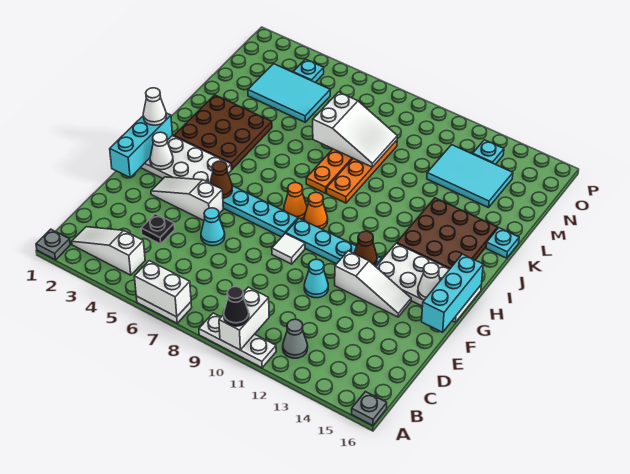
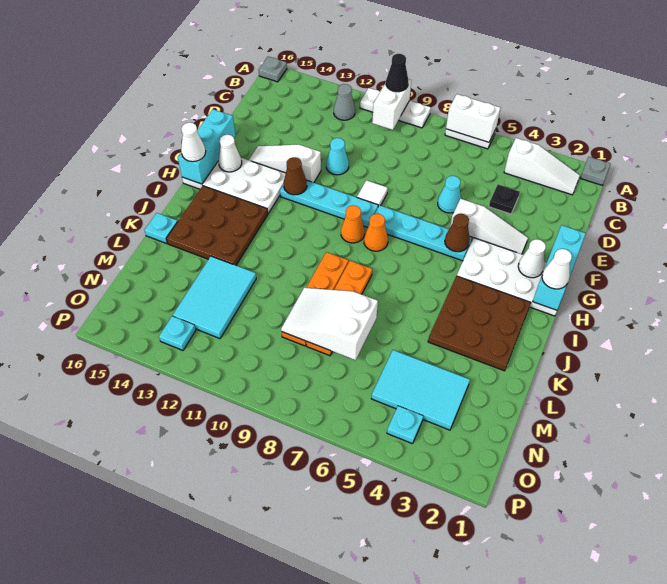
none -> white cone H16 level 3
cyan tile M12:N14 level 1 -> cyan tile L12:N13 level 1

